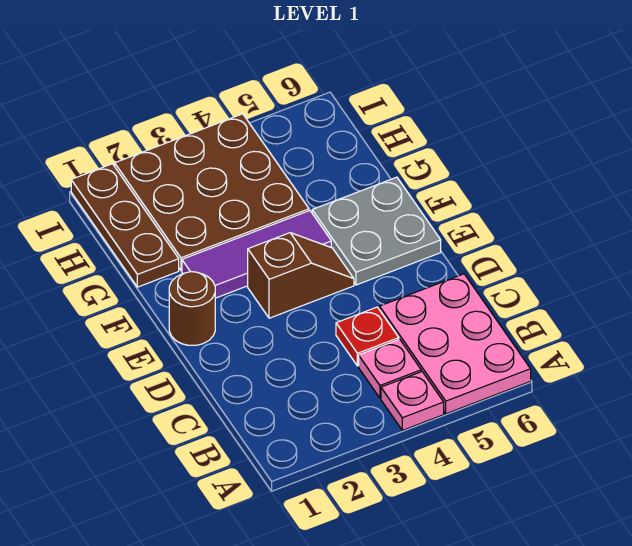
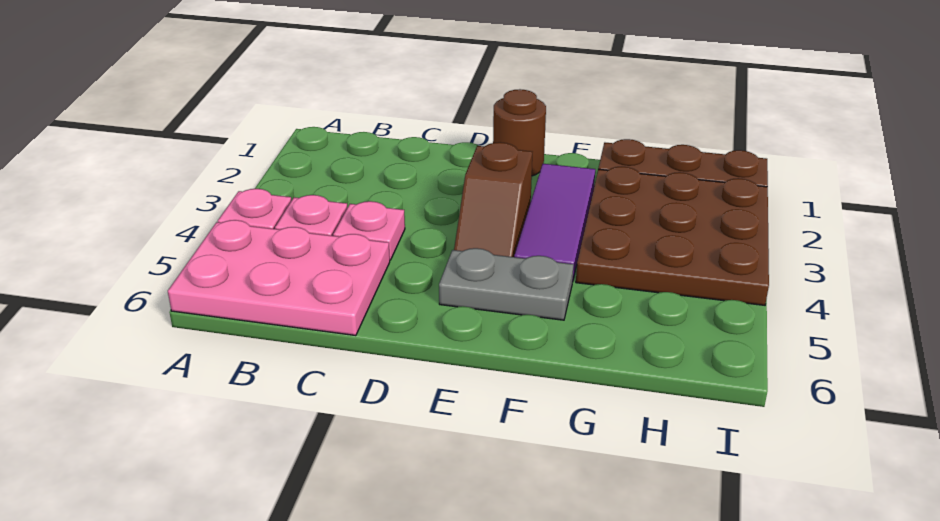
red plate C4 level 1 -> pink plate C4 level 1
grey plate E5:F6 level 1 -> grey plate E5:F5 level 1

